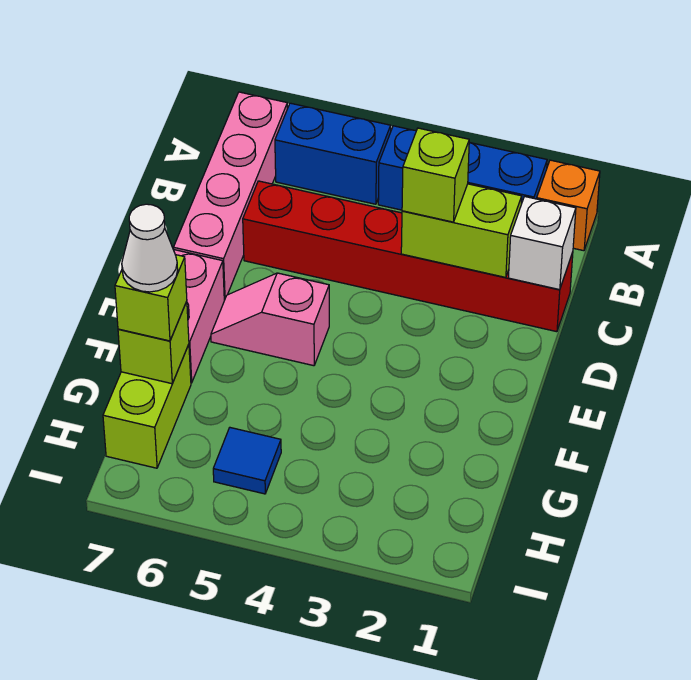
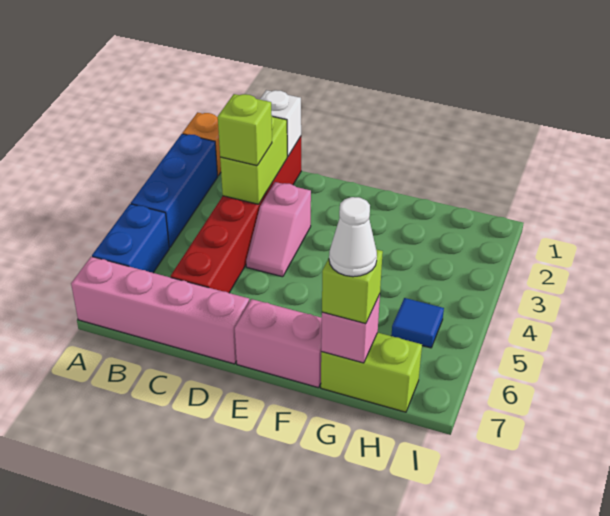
pink slope E5:E6 level 1 top 5 -> pink slope D3:D4 level 1 top 3
lime brick G7 level 2 -> pink brick G7 level 2

